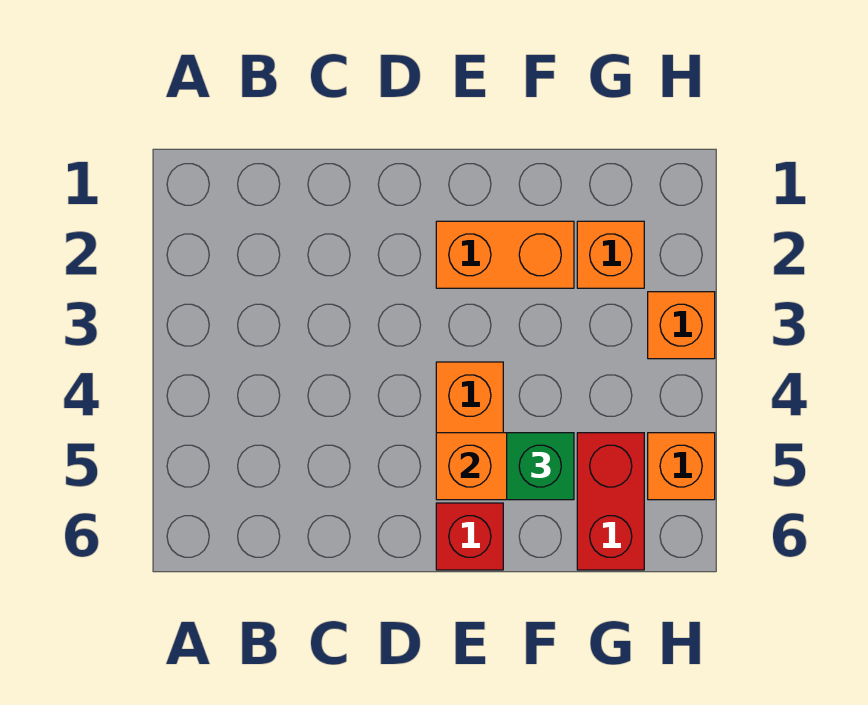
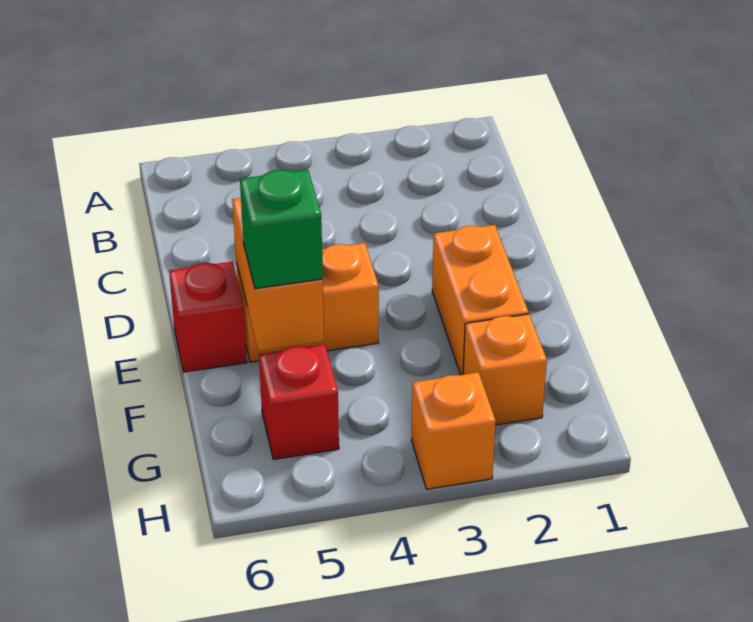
red brick G5:G6 level 1 -> red brick G5 level 1
orange brick H5 level 1 -> none

